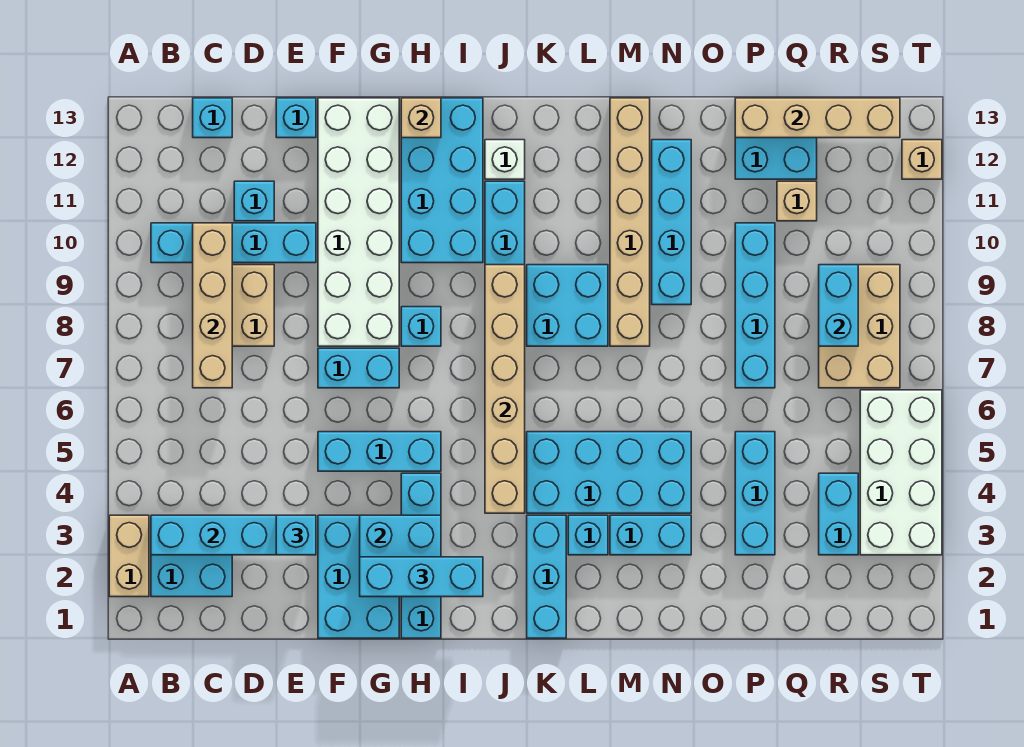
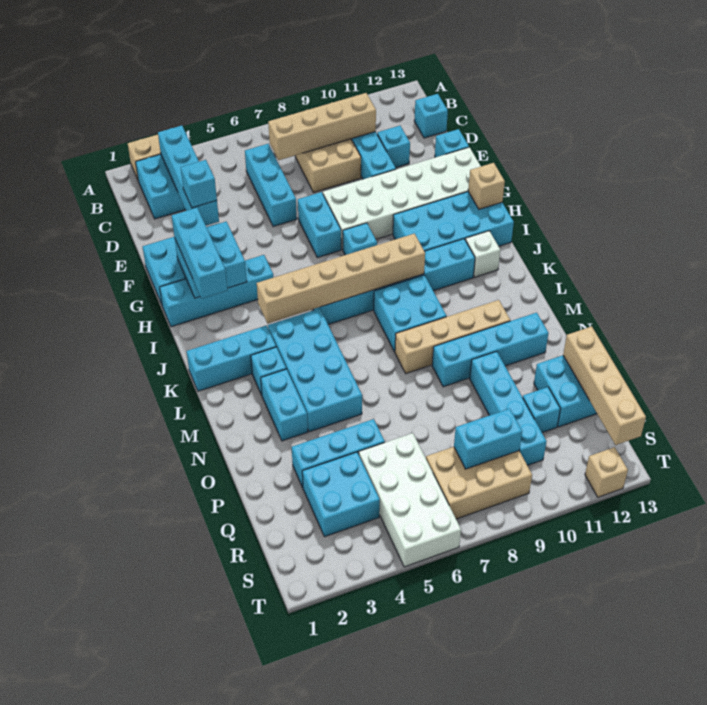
cyan brick F5:H5 level 1 -> cyan brick C6:E6 level 1
tan brick M8:M13 level 1 -> tan brick M8:M11 level 1
cyan brick P7:P10 level 1 -> cyan brick O10:R10 level 1
tan brick Q11 level 1 -> cyan brick Q11 level 1
cyan brick R3:R4 level 1 -> cyan brick Q3:R4 level 1
white brick S3:T6 level 1 -> white brick Q5:T6 level 1

